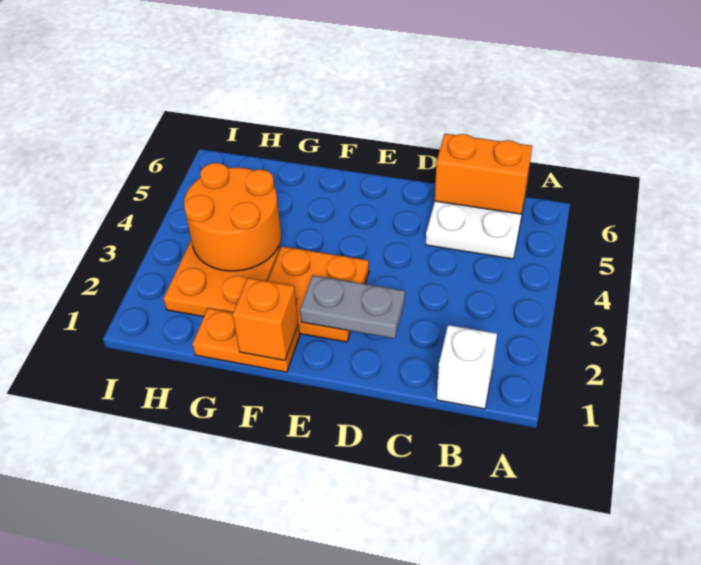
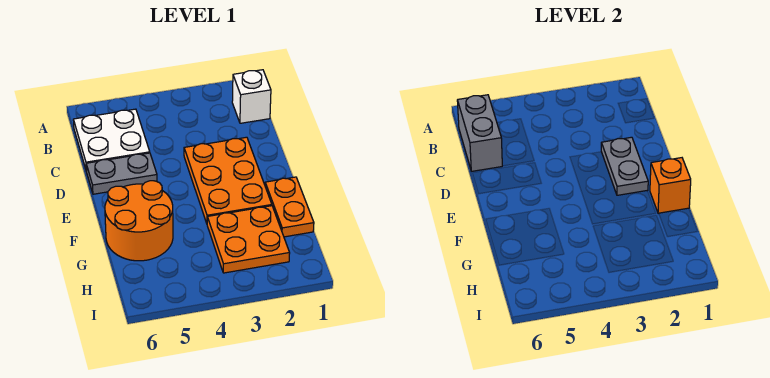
orange brick B6:C6 level 2 -> grey brick B6:C6 level 2
none -> grey plate D5:D6 level 1
orange plate E2:F3 level 1 -> orange plate D2:F3 level 1
orange round brick G3:H4 level 2 -> orange round brick F5:G6 level 1

